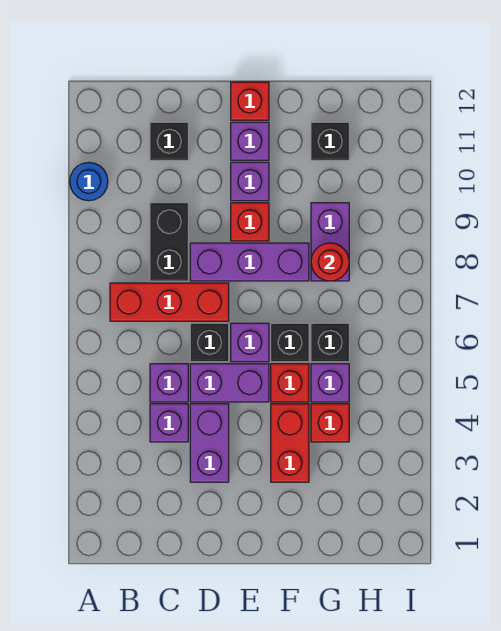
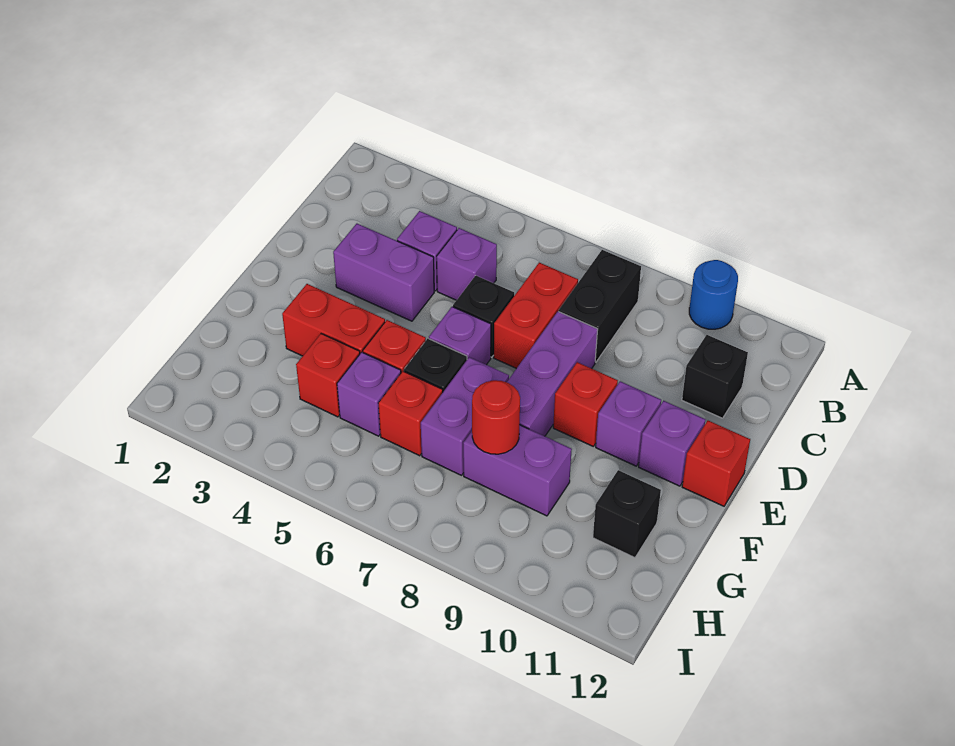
red brick B7:D7 level 1 -> red brick C7:D7 level 1
black brick C8:C9 level 1 -> black brick B8:C8 level 1
purple brick D5:E5 level 1 -> purple brick F7:G7 level 1
black brick G6 level 1 -> red brick G6 level 1

